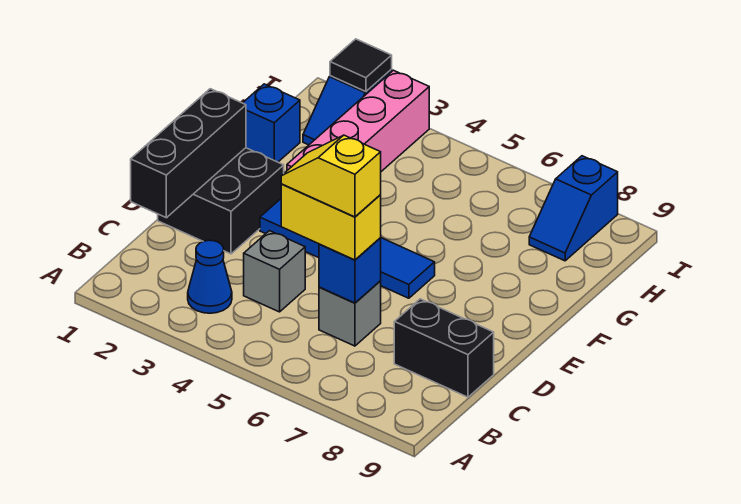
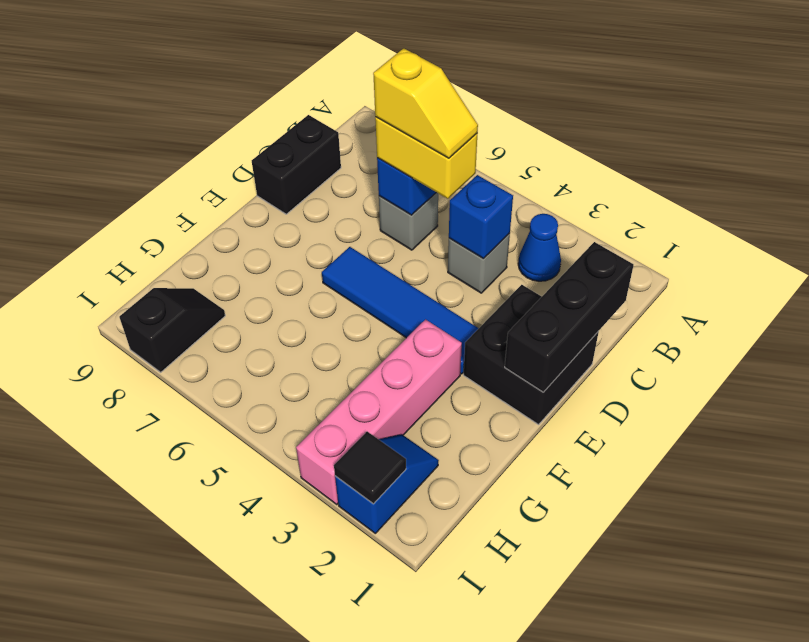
black brick C8:C9 level 1 -> black brick C9:D9 level 1
blue brick G1 level 1 -> blue brick C4 level 2
blue slope H8:I8 level 1 top I -> black slope H8:I8 level 1 top I

